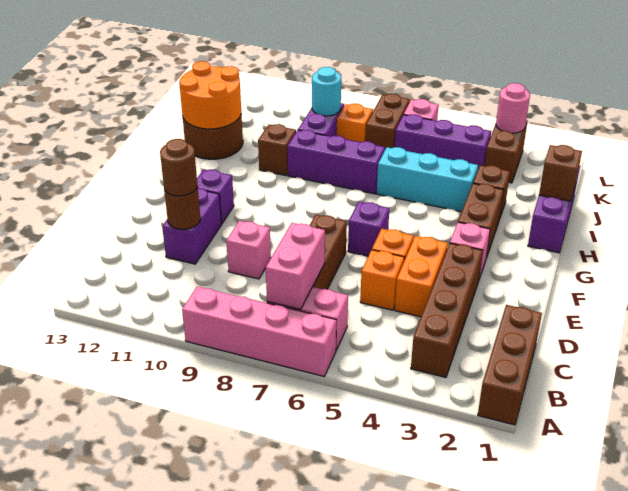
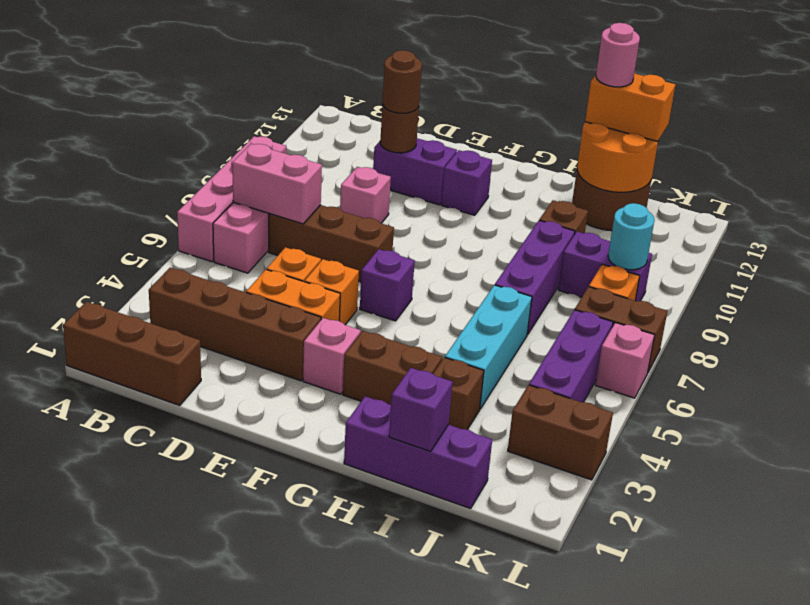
brown brick I1 level 2 -> purple brick I1 level 2
none -> orange brick I13:J13 level 3
pink round brick L3 level 2 -> pink round brick I13 level 4

